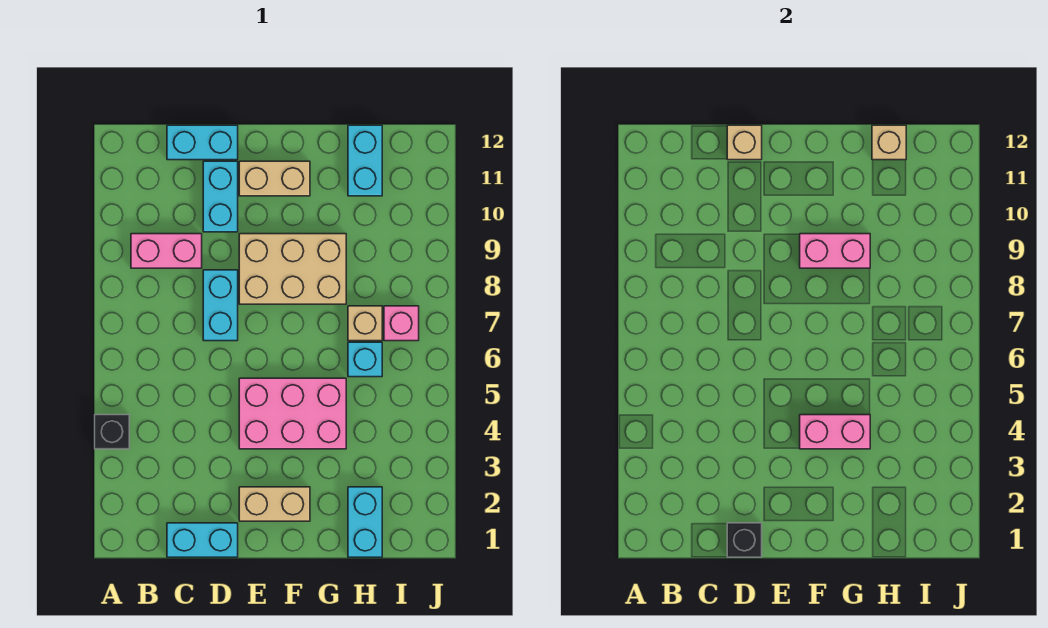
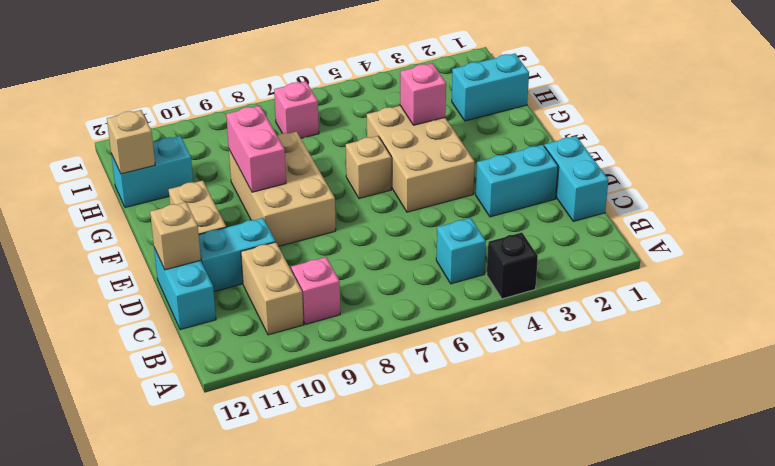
pink brick B9:C9 level 1 -> pink brick B9 level 1
black brick D1 level 2 -> none
cyan brick D7:D8 level 1 -> cyan brick D2:D3 level 1
tan brick E2:F2 level 1 -> tan brick B10:C10 level 1
pink brick E4:G5 level 1 -> tan brick E4:G5 level 1
pink brick F4:G4 level 2 -> pink brick G4 level 2
cyan brick H6 level 1 -> cyan brick B5 level 1
tan brick H7 level 1 -> tan brick F6 level 1

